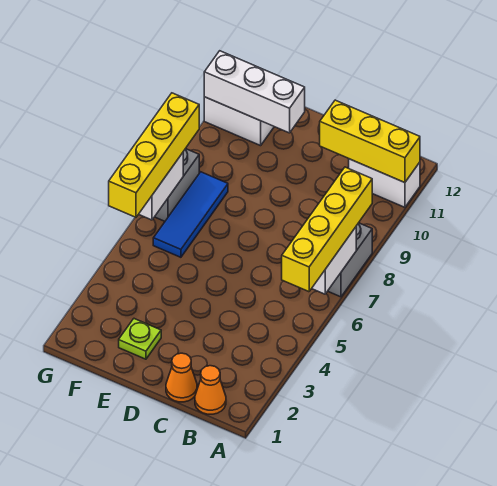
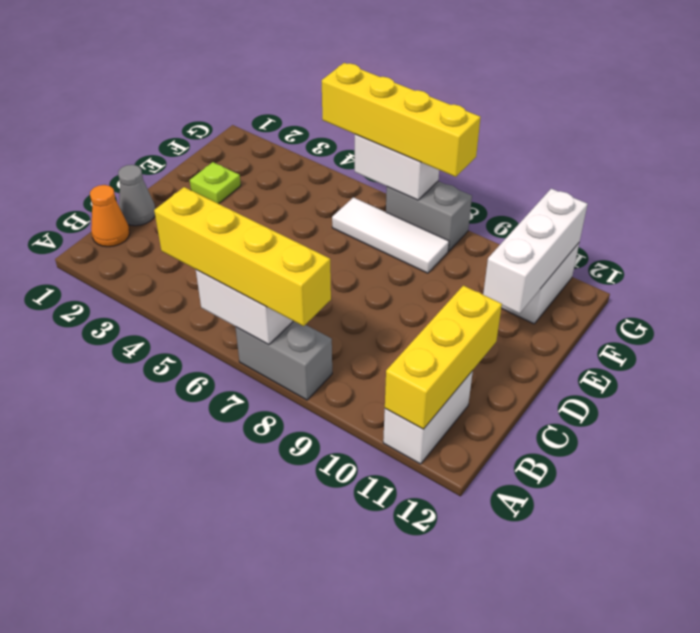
orange cone C1 level 1 -> grey cone C1 level 1
blue tile F6:F8 level 1 -> white tile F6:F8 level 1

